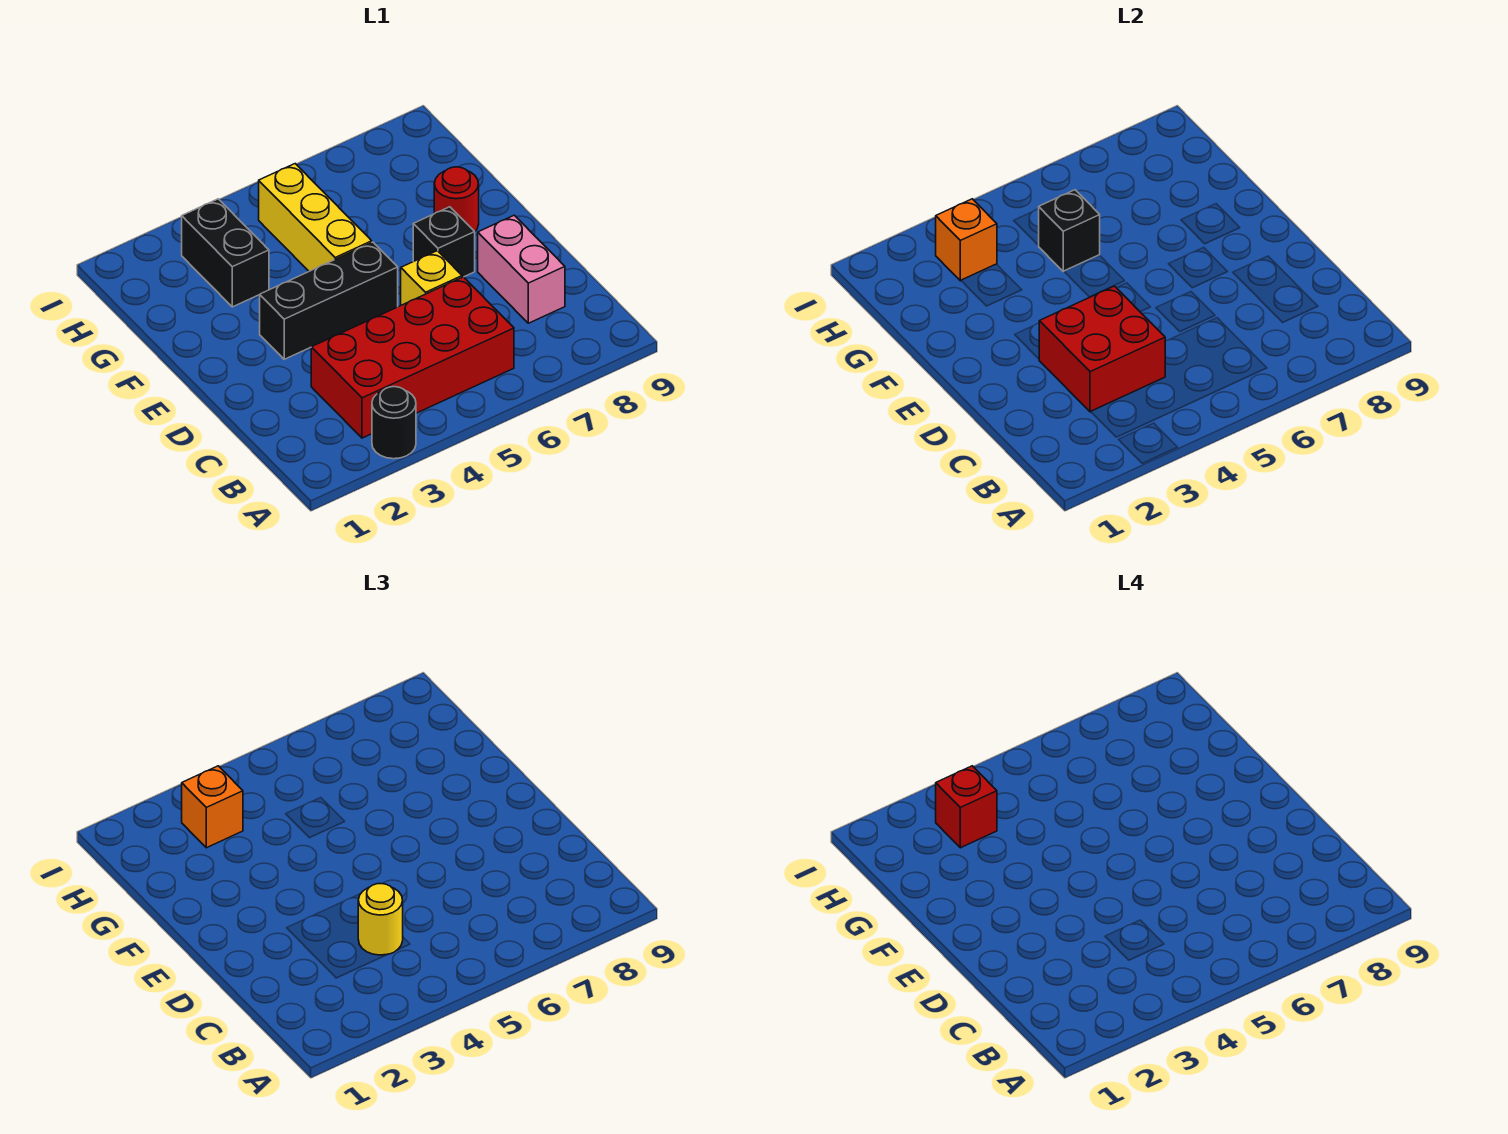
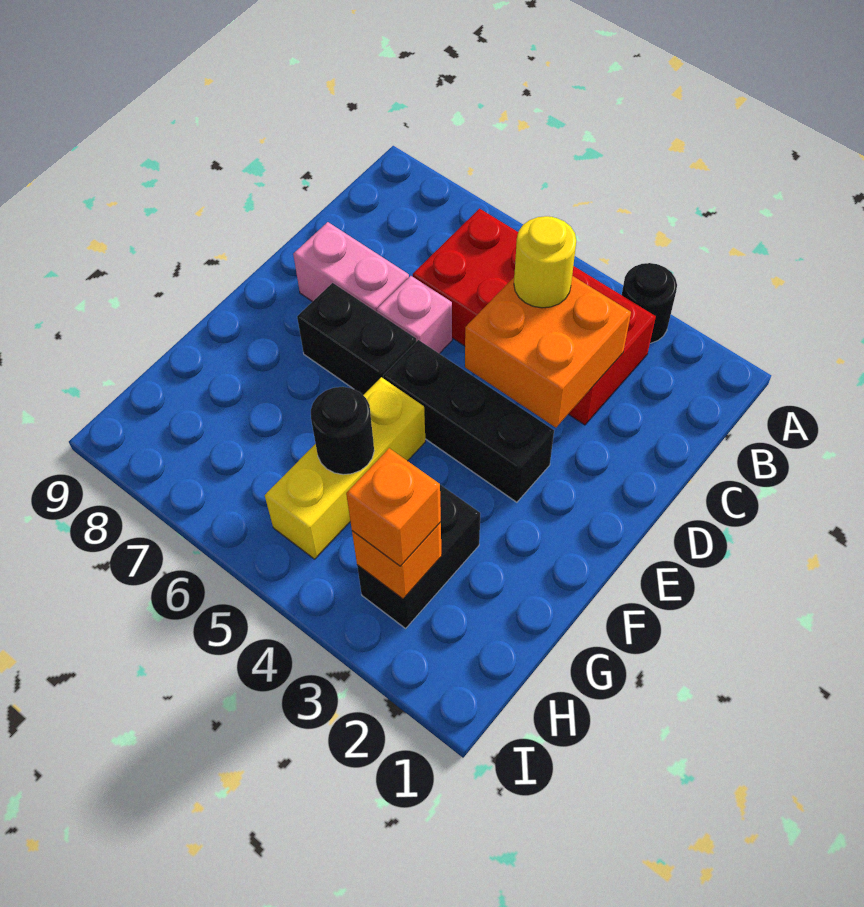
red brick C3:D4 level 2 -> orange brick C3:D4 level 2
pink brick C8:D8 level 1 -> pink brick D7:D8 level 1
yellow brick D6 level 1 -> pink brick D6 level 1
black brick E7 level 1 -> black brick E6:E7 level 1
red round brick F8 level 1 -> none
black brick G5 level 2 -> black round brick G5 level 2
red brick H3 level 4 -> none

